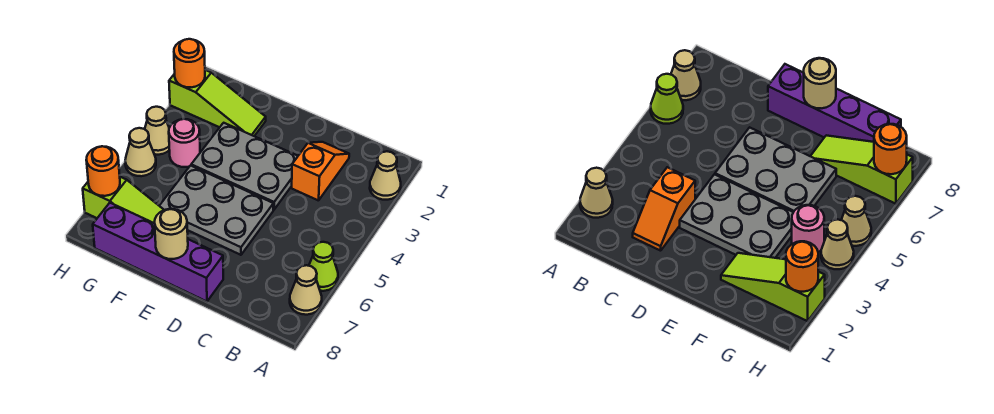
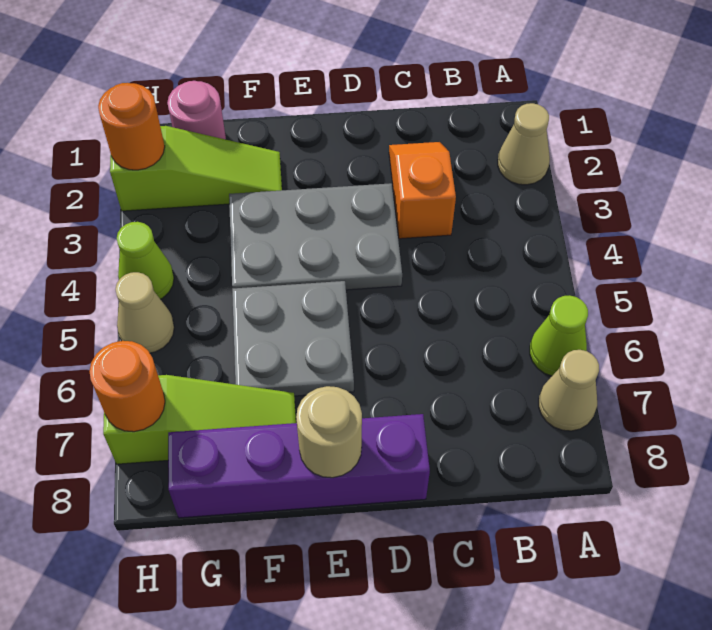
grey plate D5:F6 level 1 -> grey plate E5:F6 level 1
pink round brick G4 level 1 -> pink round brick G1 level 1
tan cone H4 level 1 -> lime cone H4 level 1

